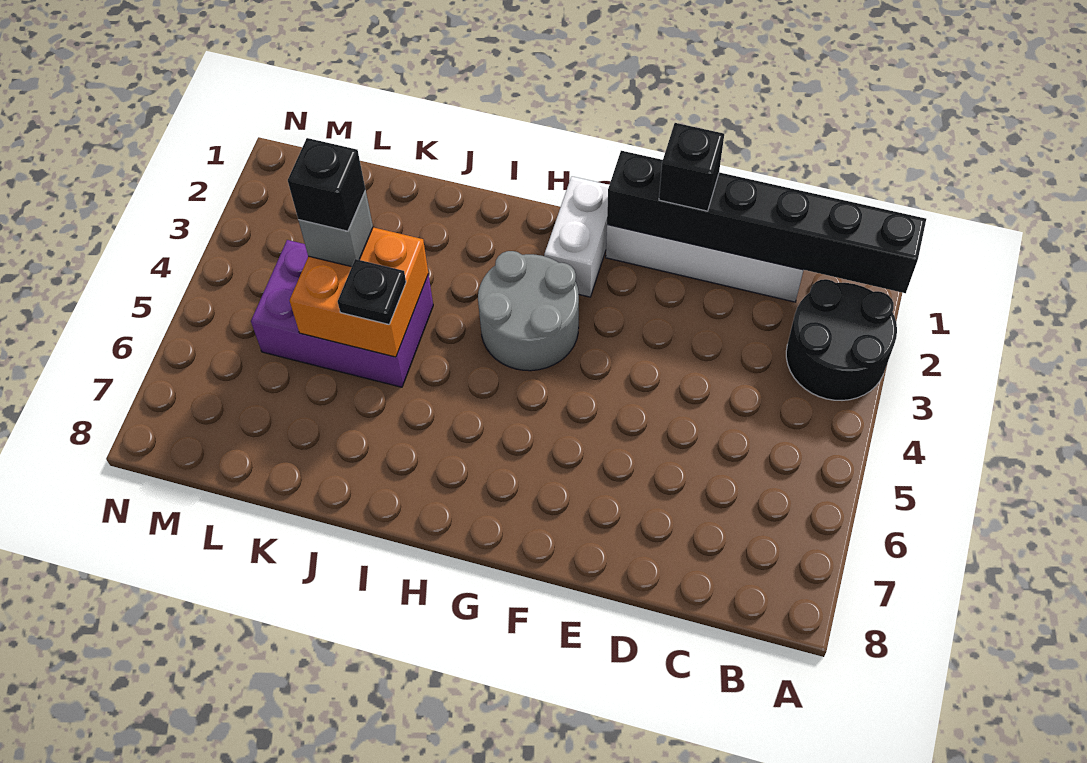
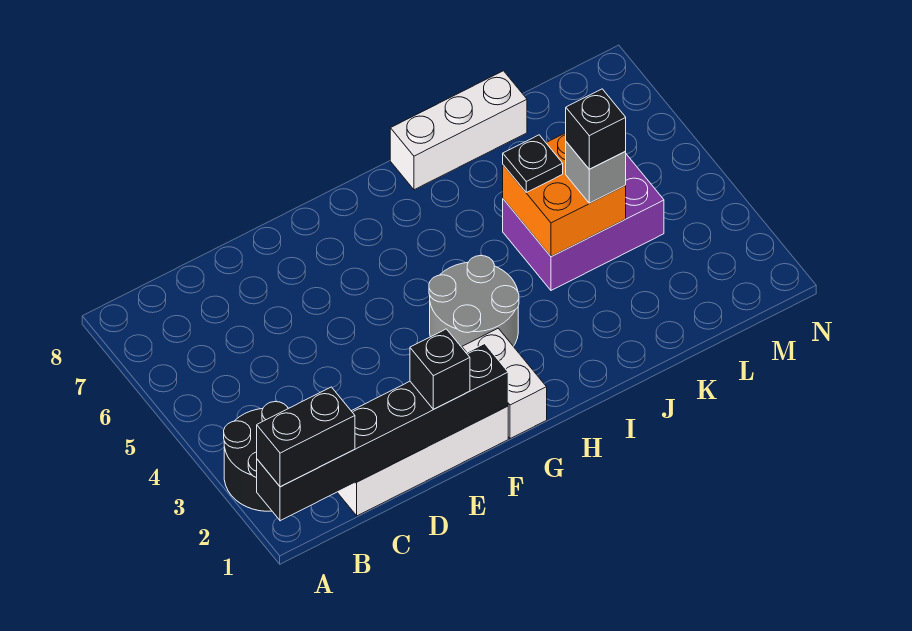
none -> black brick A1:B1 level 3
none -> white brick I8:K8 level 1

